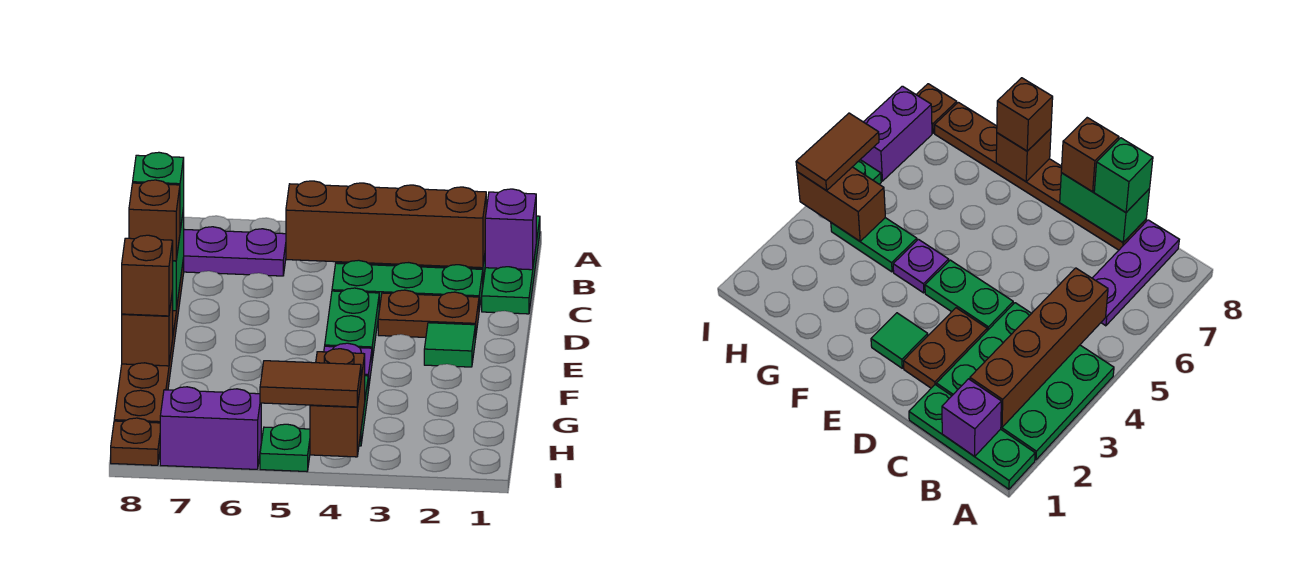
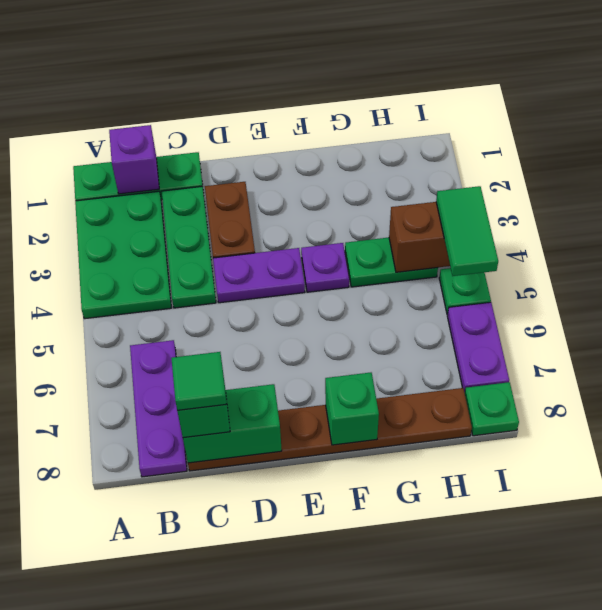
brown brick B2:B5 level 2 -> none
green plate D4:E4 level 1 -> purple plate D4:E4 level 1
brown brick D8 level 3 -> none
green tile E2 level 1 -> green tile C8 level 4
brown brick F8 level 2 -> green brick F8 level 2
brown brick F8 level 3 -> none
brown tile I4:I5 level 3 -> green tile I4:I5 level 3
purple brick I6:I7 level 1 -> purple plate I6:I7 level 1
brown plate I8 level 1 -> green plate I8 level 1

